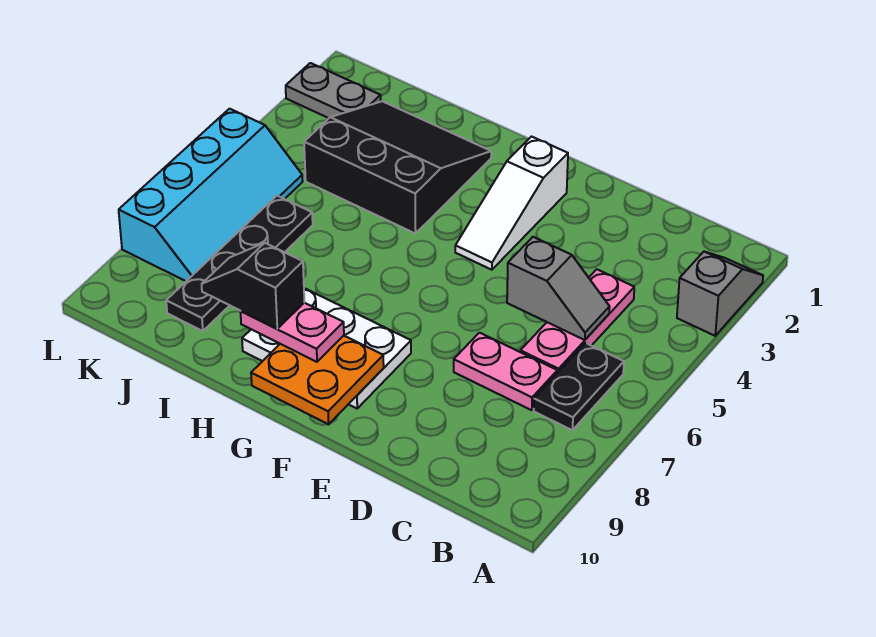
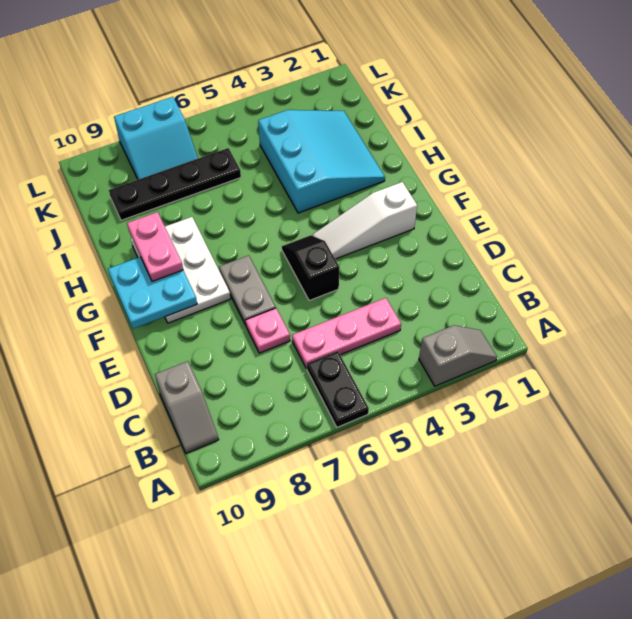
black plate B6:B7 level 1 -> black plate A6:B6 level 1
grey slope C5:D5 level 2 top D -> grey slope B10:C10 level 1 top C
pink plate C7:D7 level 1 -> pink plate D7 level 1
orange plate F9:G10 level 2 -> cyan plate F9:G10 level 2
black slope H2:J4 level 1 top 4 -> cyan slope H2:J4 level 1 top 4
black slope H9:I9 level 4 top H -> black slope E5:F5 level 1 top E
grey plate K2:L2 level 1 -> grey plate E7:F7 level 1
cyan slope K5:L8 level 1 top L -> cyan slope K7:L8 level 1 top L

